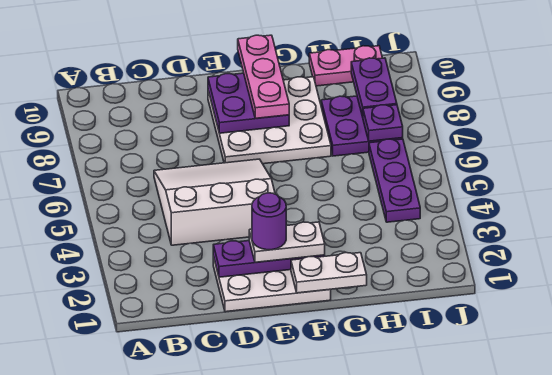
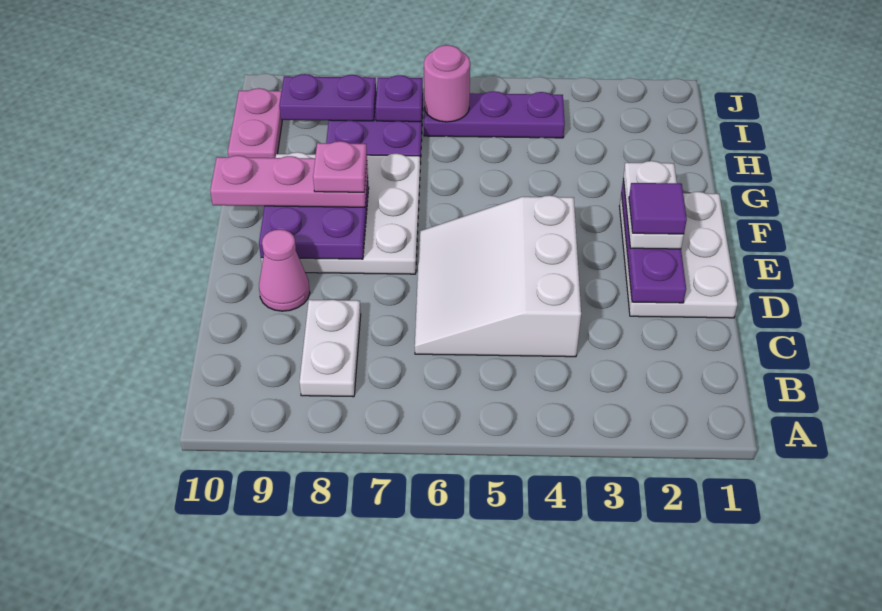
none -> pink cone D9 level 1
purple round brick E2 level 4 -> purple tile E2 level 4
white plate F1:G1 level 2 -> white plate B8:C8 level 1
none -> pink plate F8 level 4
none -> pink round brick I6 level 2

